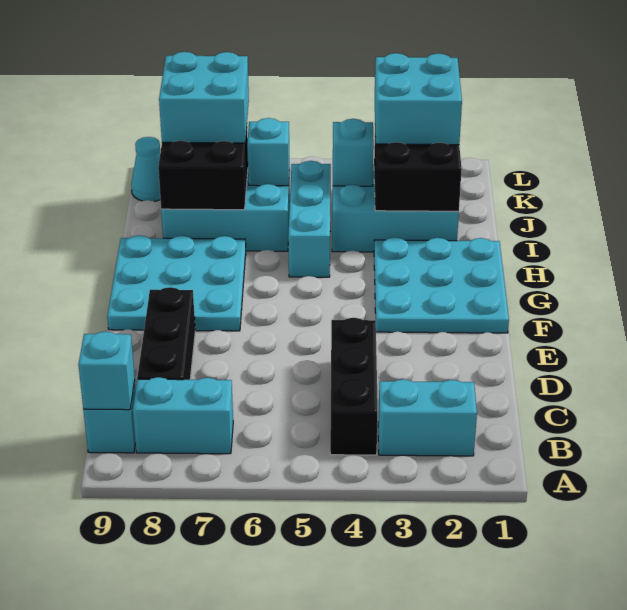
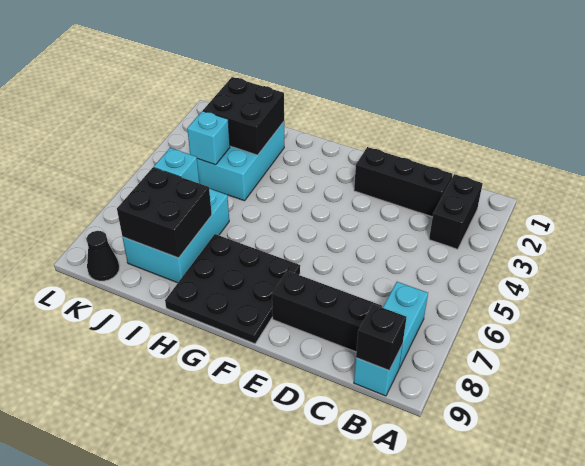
cyan brick B2:B3 level 1 -> black brick B2:B3 level 1
black brick B4:D4 level 1 -> black brick C2:E2 level 1
cyan brick B9 level 2 -> black brick B9 level 2
cyan plate F1:H3 level 1 -> none
cyan plate F7:H9 level 1 -> black plate F7:H9 level 1
cyan brick H5:J5 level 1 -> none
cyan brick J2:K3 level 3 -> none
cyan brick J7:K8 level 3 -> none
cyan cone K9 level 1 -> black cone K9 level 1

